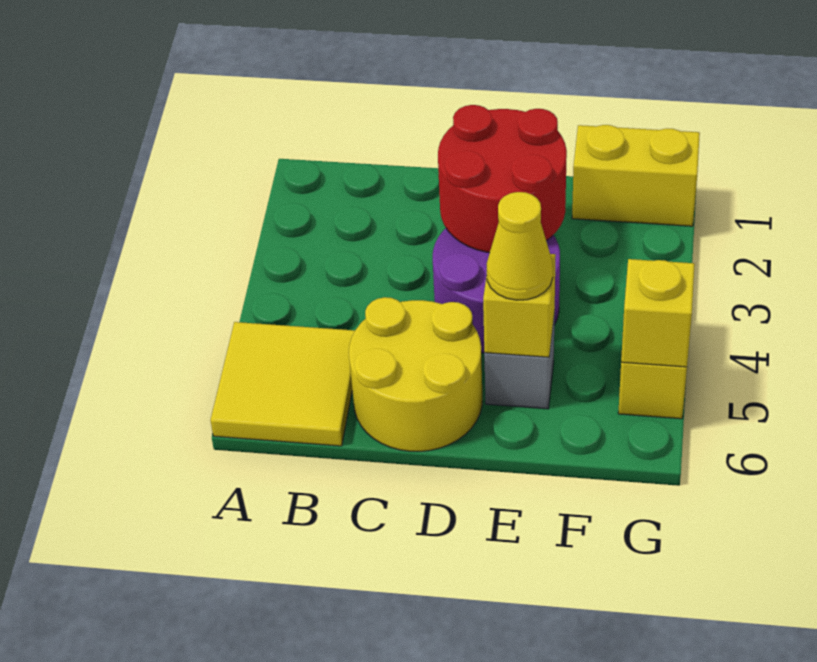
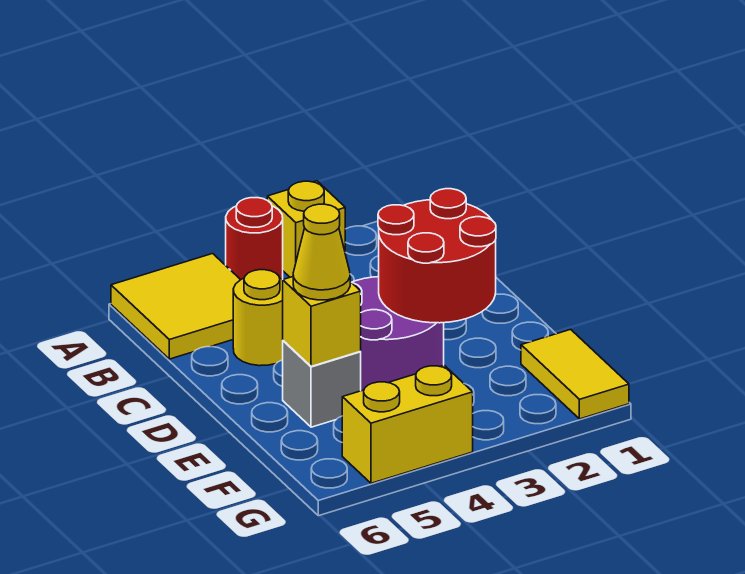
none -> red round brick A4 level 1
yellow round brick C5:D6 level 1 -> yellow round brick C5 level 1
yellow brick F1:G1 level 1 -> yellow tile F1:G1 level 1
yellow brick G5 level 2 -> yellow brick A3 level 1

